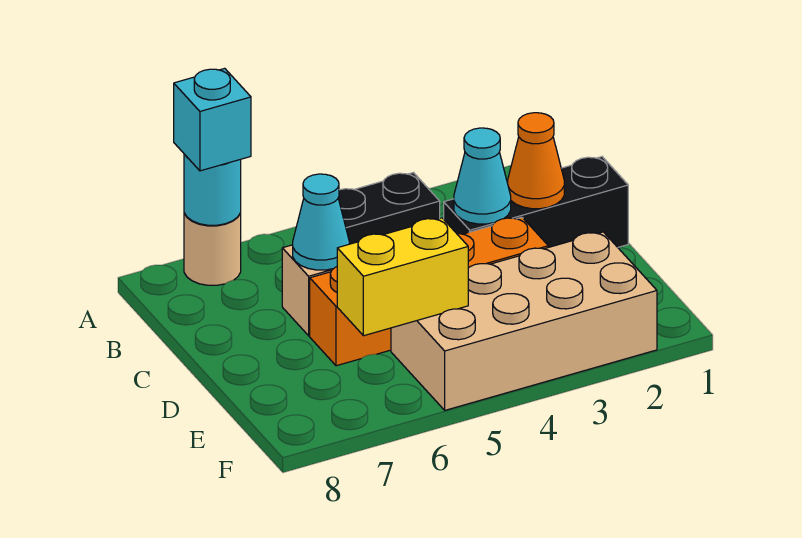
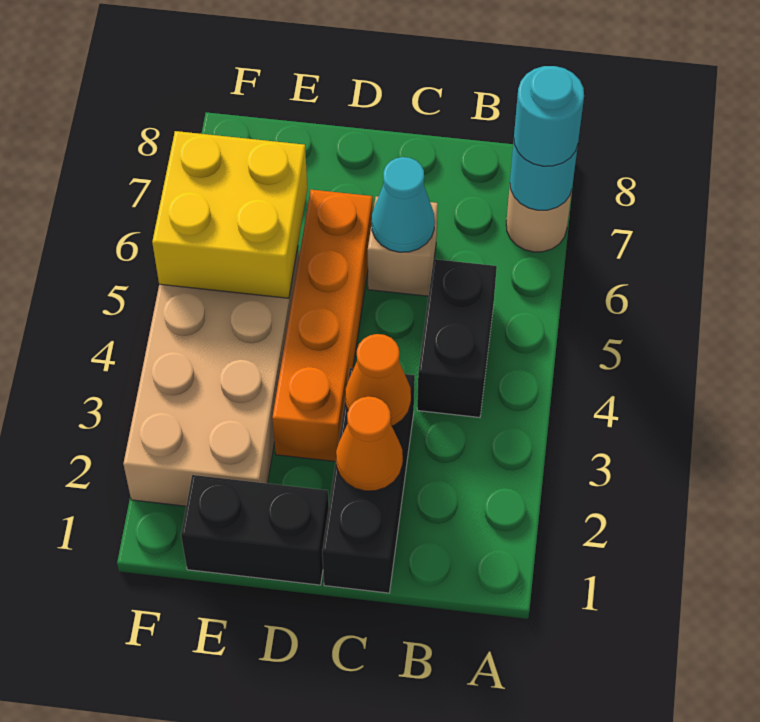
cyan brick A7 level 3 -> cyan round brick A7 level 3
cyan cone C3 level 2 -> orange cone C3 level 2
none -> black brick D1:E1 level 1
yellow brick E5:E6 level 2 -> yellow brick E5:F6 level 2

